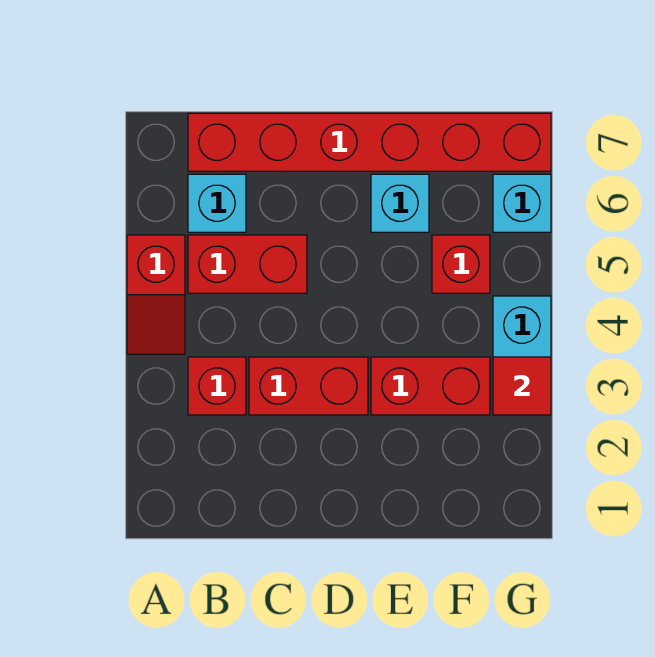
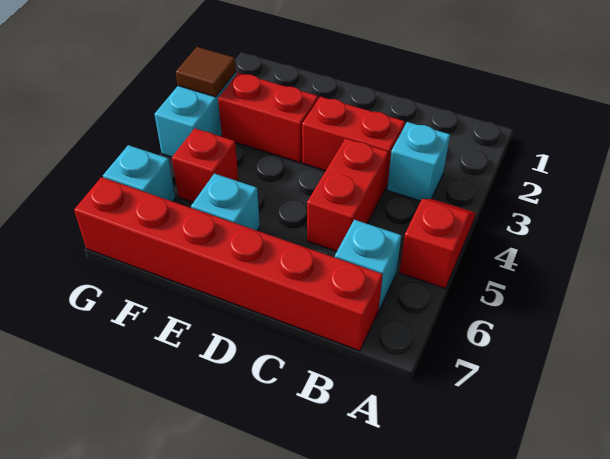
red brick B3 level 1 -> cyan brick B3 level 1
red brick B5:C5 level 1 -> red brick C4:C5 level 1
red tile G3 level 2 -> brown tile G3 level 2

